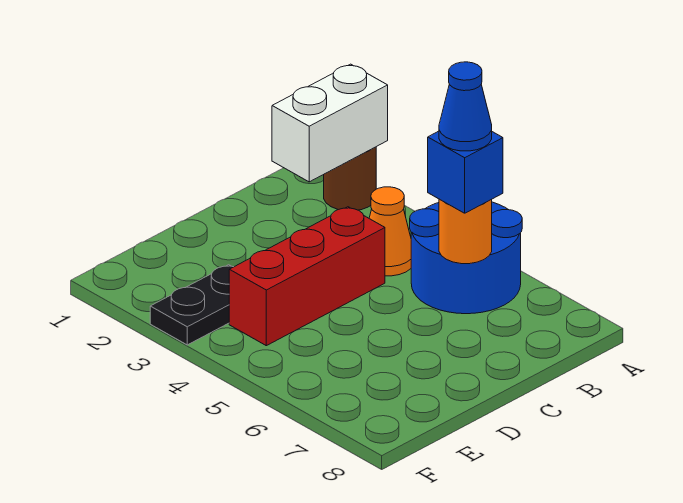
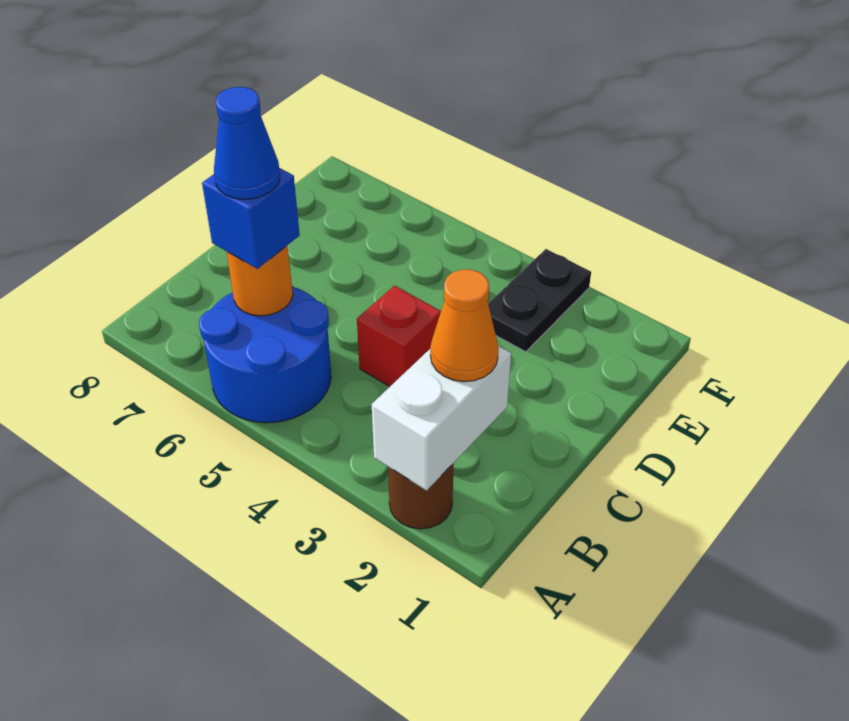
orange cone B4 level 1 -> orange cone B2 level 3
red brick C4:E4 level 1 -> red brick C4 level 1

